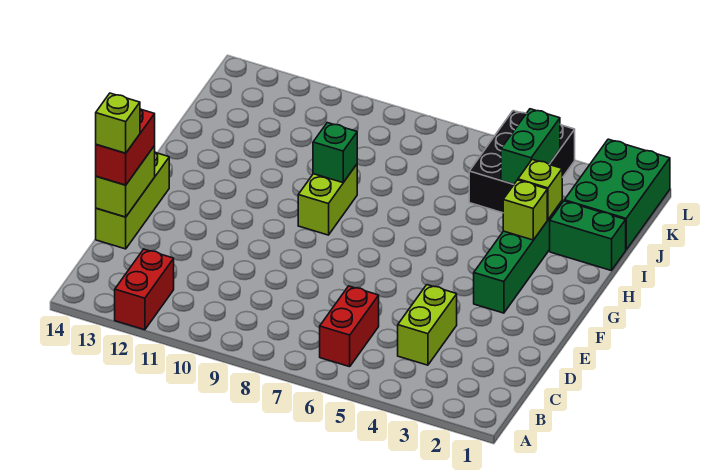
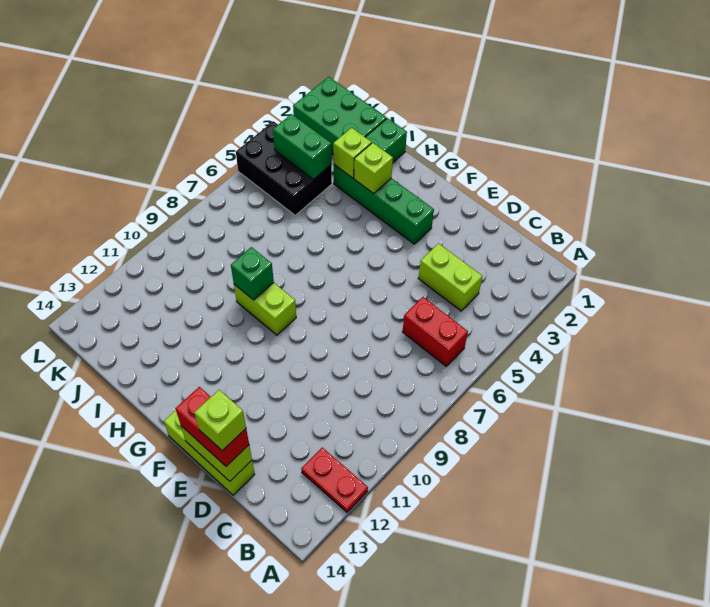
red brick A12:B12 level 1 -> red plate A12:B12 level 1

